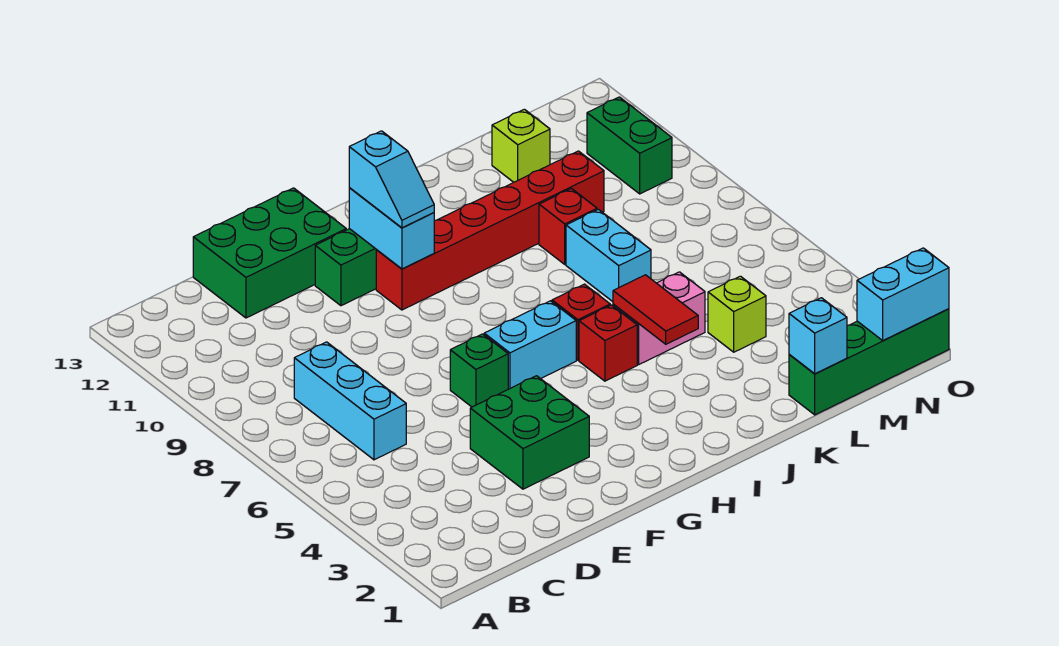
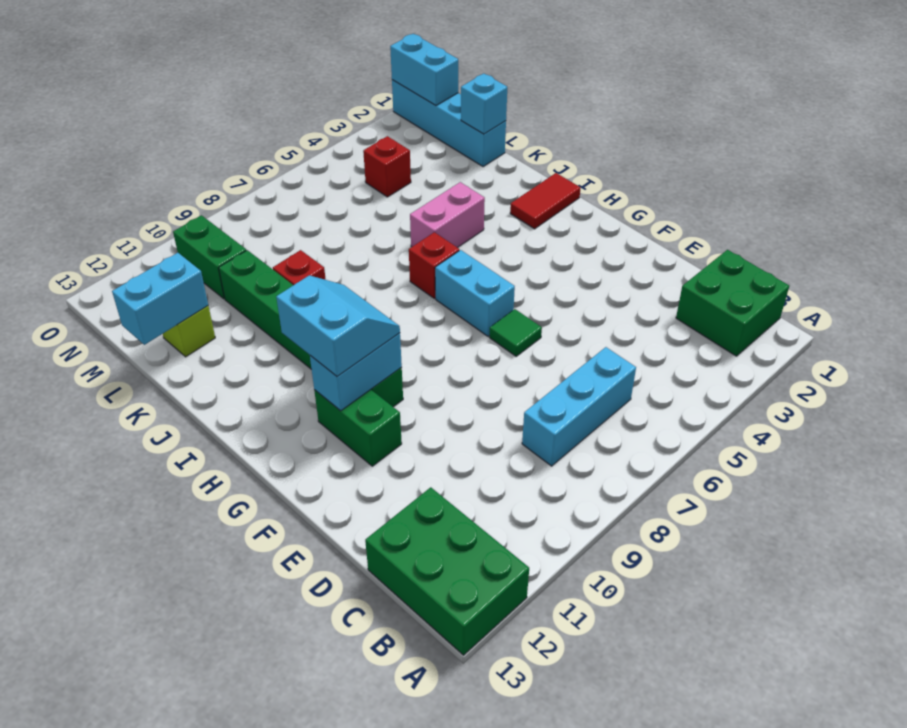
green brick D12:F13 level 1 -> green brick A12:C13 level 1
green brick E3:F4 level 1 -> green brick B1:C2 level 1
green brick F6 level 1 -> green tile F6 level 1
red brick G10:L10 level 1 -> green brick G10:L10 level 1
cyan slope G10:G11 level 3 top 11 -> cyan slope G10:H11 level 3 top 11
red brick I5 level 1 -> red brick M4 level 1
red tile J4:J5 level 2 -> red tile I1:I2 level 1
pink brick J5:K5 level 1 -> pink brick J4:J5 level 1
cyan brick K7:K8 level 1 -> cyan brick L12:L13 level 2
green brick L1:O1 level 1 -> cyan brick L1:O1 level 1
lime brick L4 level 1 -> none
green brick N10:N11 level 1 -> green brick M10:N10 level 1

